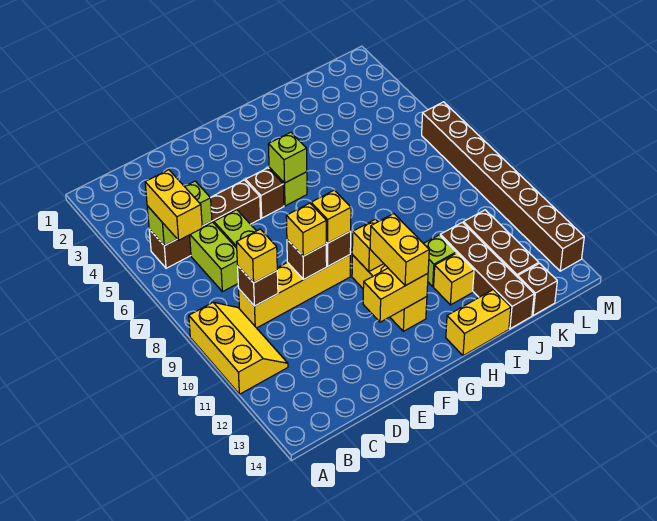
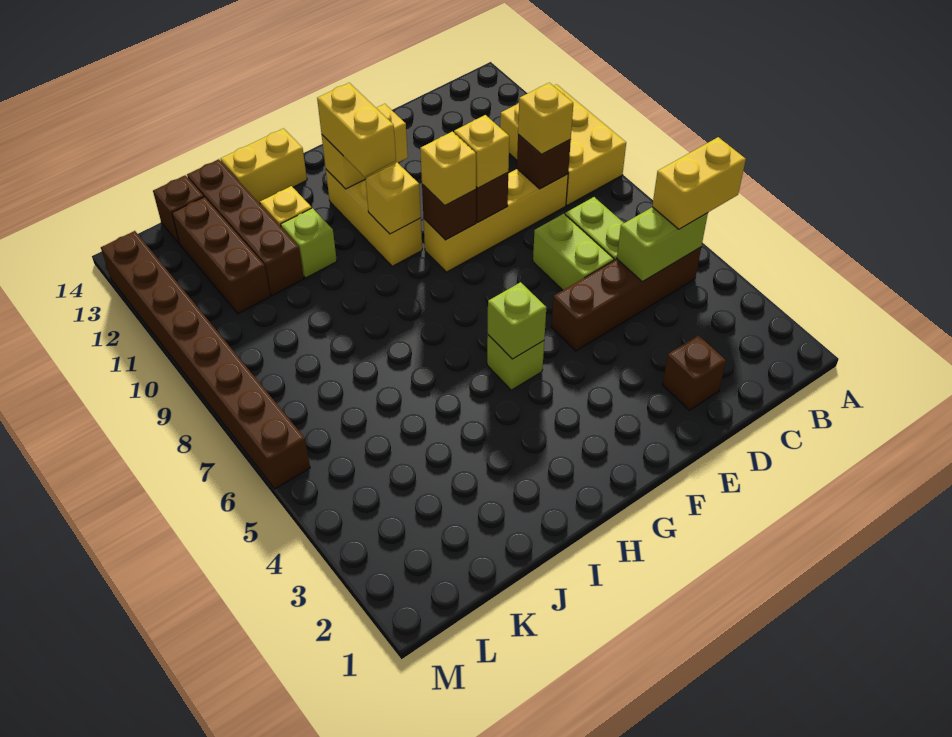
yellow slope A9:B11 level 1 top A -> yellow brick A9:B11 level 1
yellow brick B5:B6 level 3 -> yellow brick A5:B5 level 3
brown brick F5 level 1 -> brown brick D2 level 1

